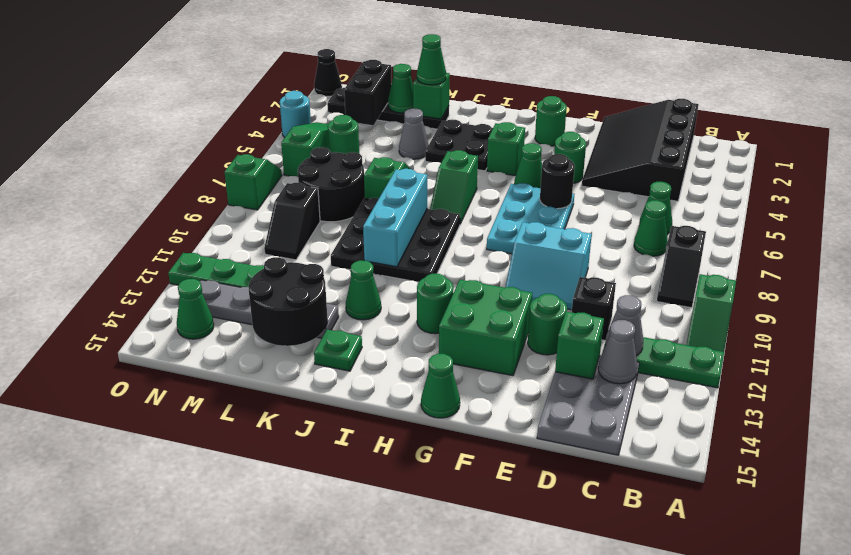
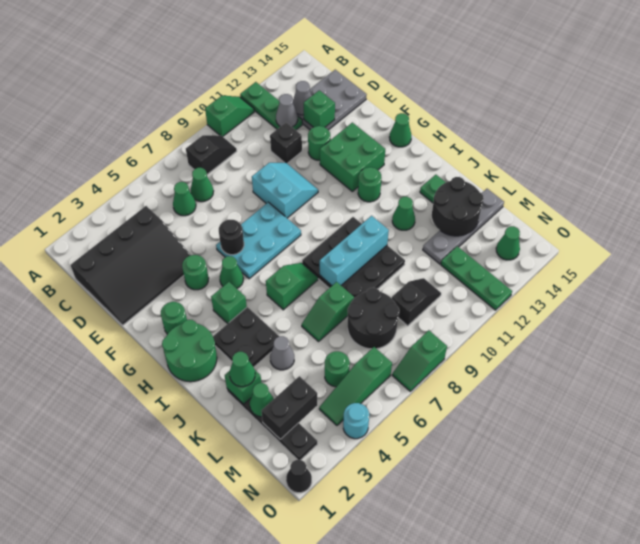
none -> green round brick H1:I2 level 1
grey plate K13:N13 level 1 -> grey plate L12:L15 level 1

